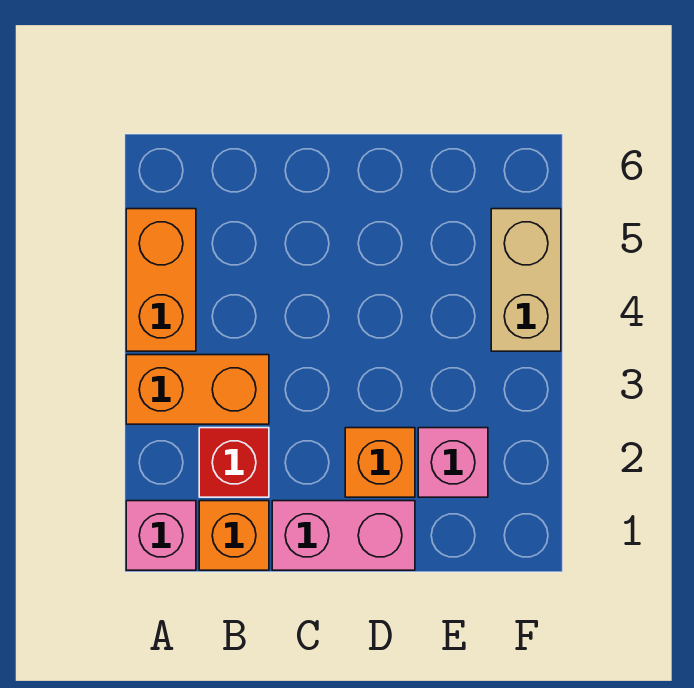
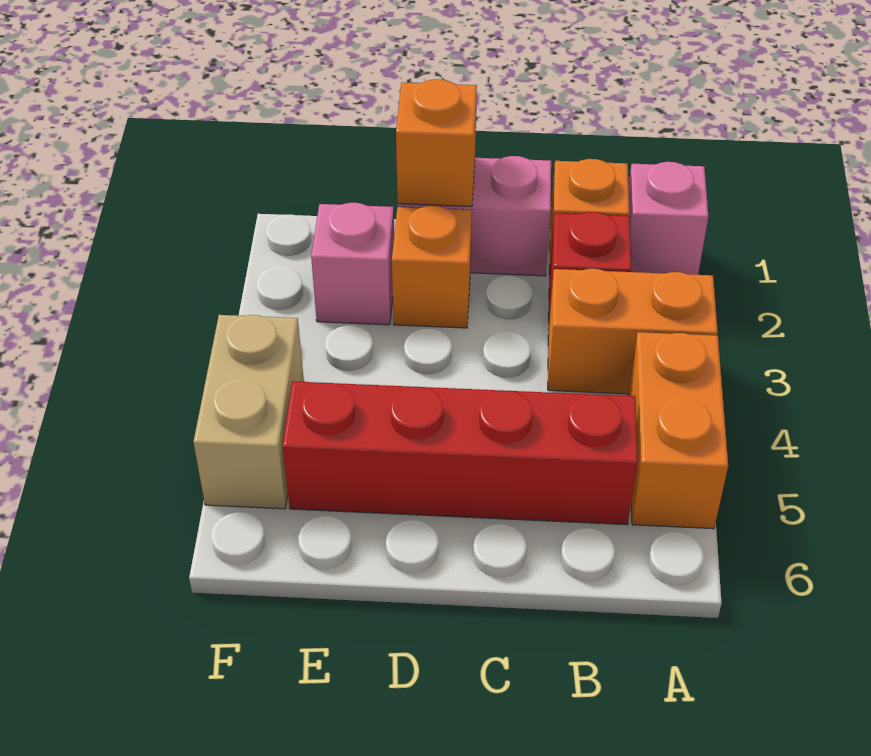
none -> red brick B5:E5 level 1
none -> orange brick D1 level 2

